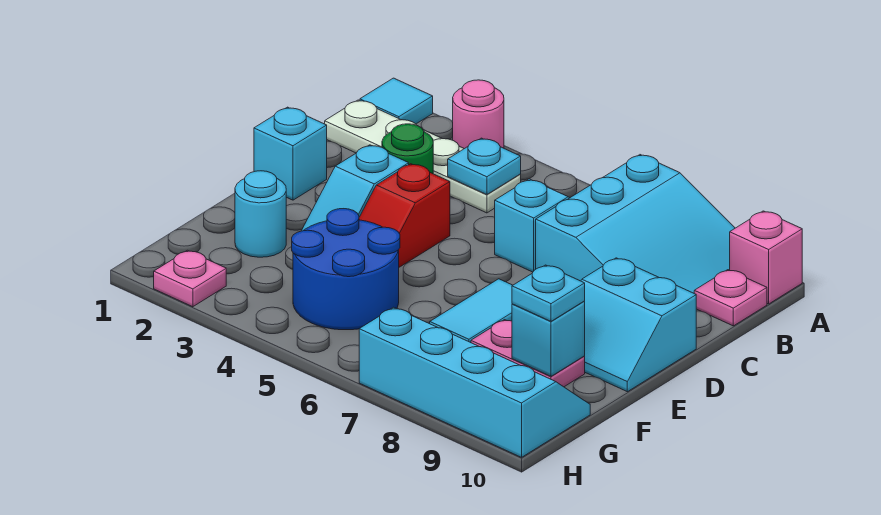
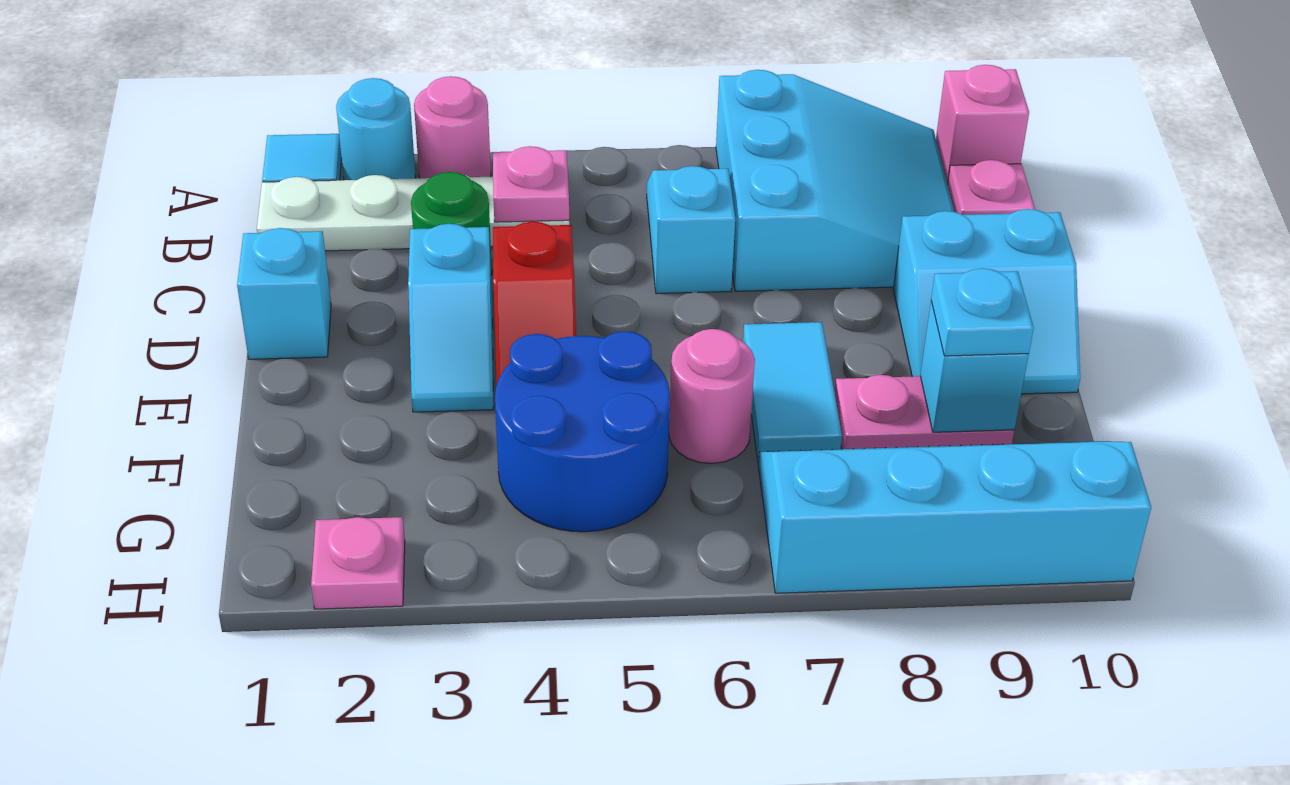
cyan plate B4 level 2 -> pink plate B4 level 2
cyan round brick F2 level 1 -> cyan round brick A2 level 1
none -> pink round brick F6 level 1

